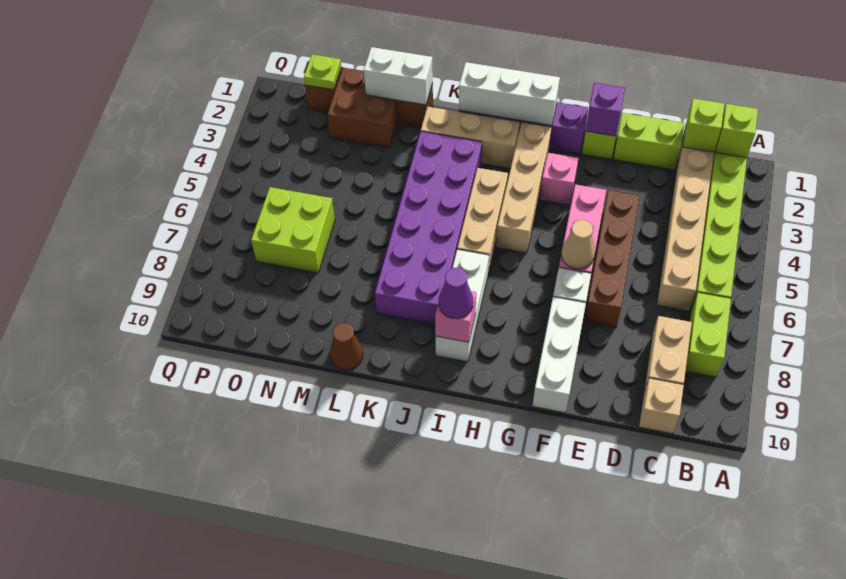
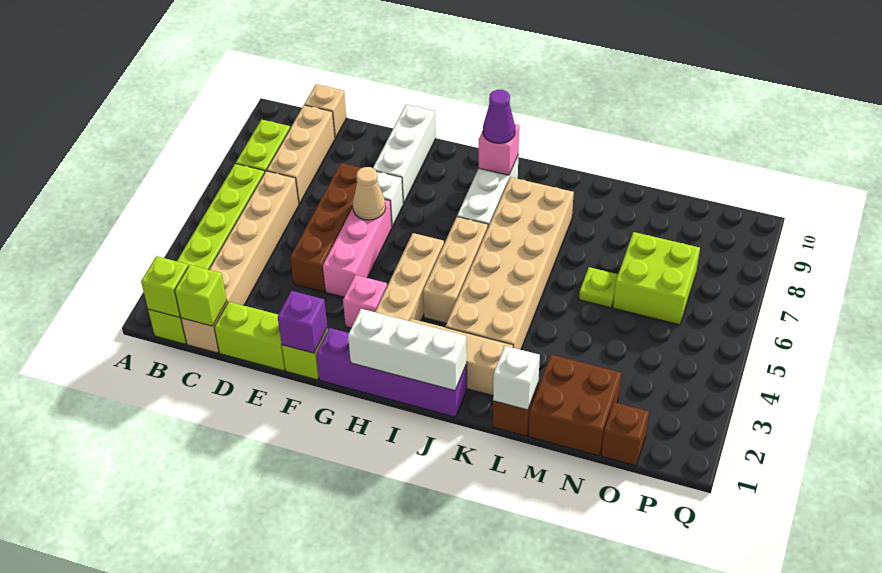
tan brick C8:C9 level 1 -> tan brick C7:C9 level 1
purple brick J3:K8 level 1 -> tan brick J3:K8 level 1
white brick L1:M1 level 2 -> white brick L1 level 2
brown cone L10 level 1 -> none
lime plate O1 level 2 -> lime plate M6 level 1

